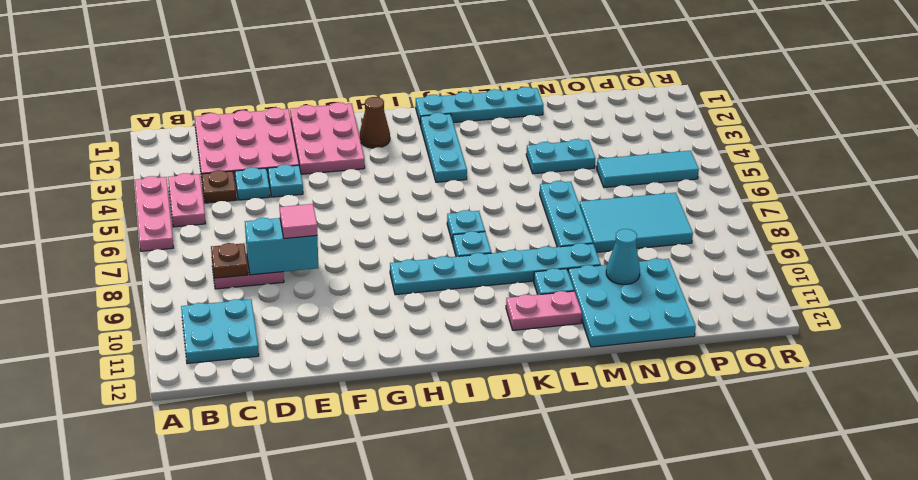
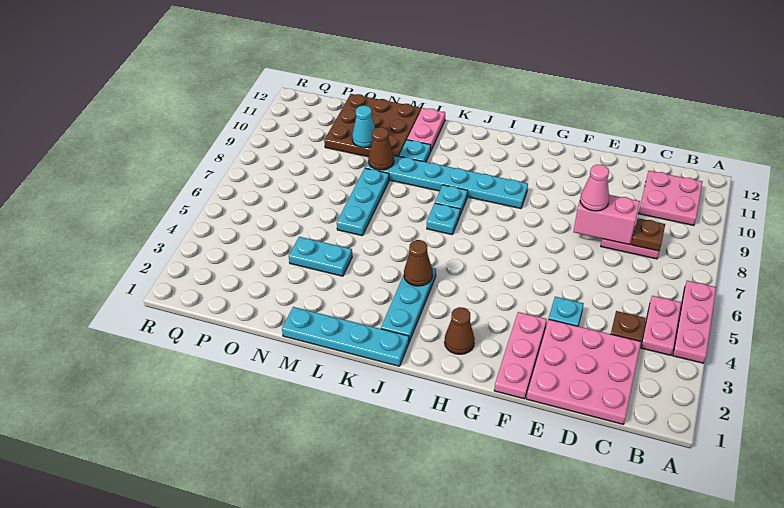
cyan plate B10:C11 level 1 -> pink plate B10:C11 level 1
cyan plate D4 level 1 -> none
cyan brick D8:E8 level 2 -> pink brick D8:E8 level 2
pink tile E8 level 3 -> pink cone E8 level 3
pink plate F1:G3 level 1 -> pink plate F1:F3 level 1
none -> brown cone J4 level 2
pink plate K11:L11 level 1 -> pink plate L11:L12 level 1
none -> brown cone M9 level 2
cyan plate M10:O12 level 1 -> brown plate M10:O12 level 1
cyan tile N7:P8 level 1 -> none
cyan tile O5:Q5 level 1 -> none

